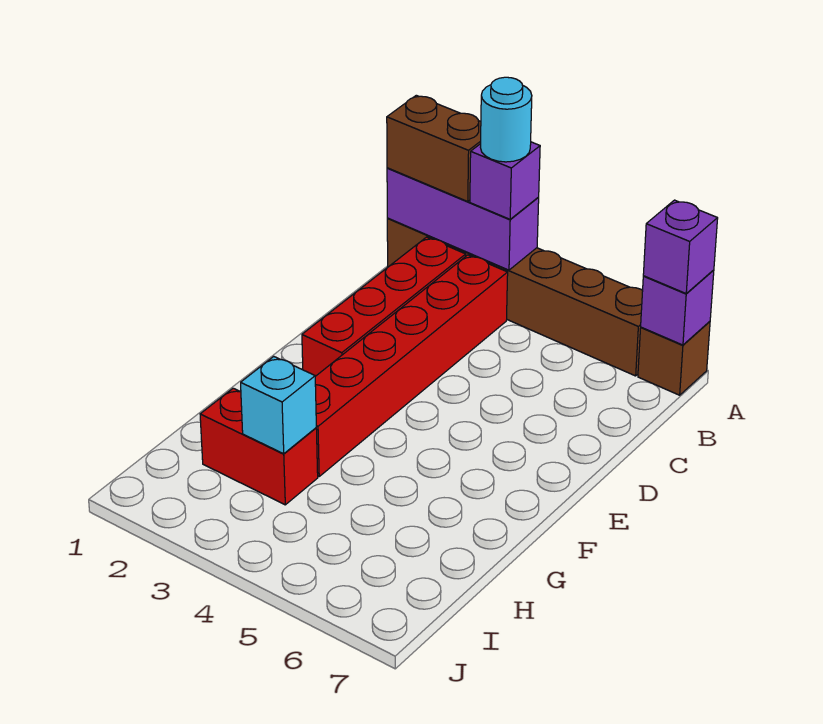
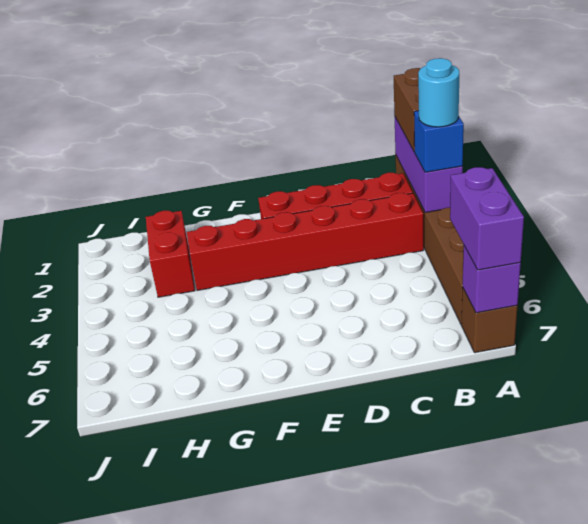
purple brick A3 level 3 -> blue brick A3 level 3
purple brick A7 level 3 -> purple brick A6:A7 level 3
cyan brick H3 level 2 -> none

